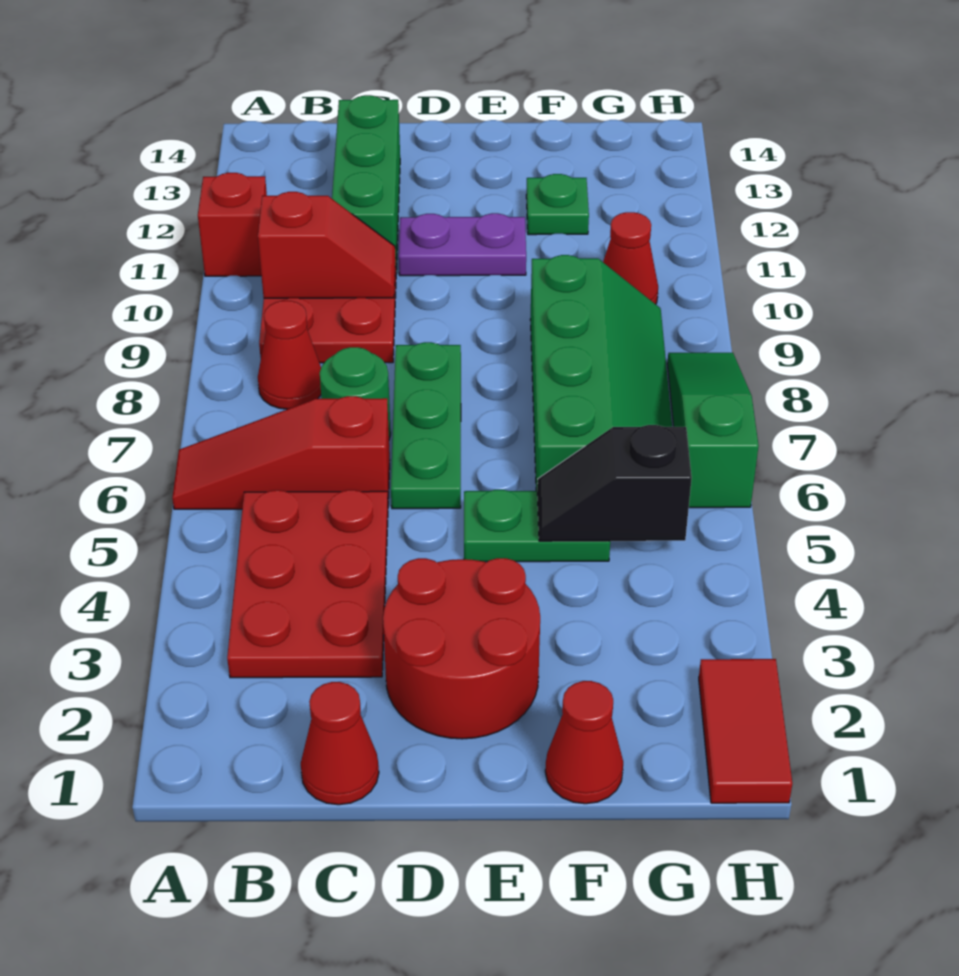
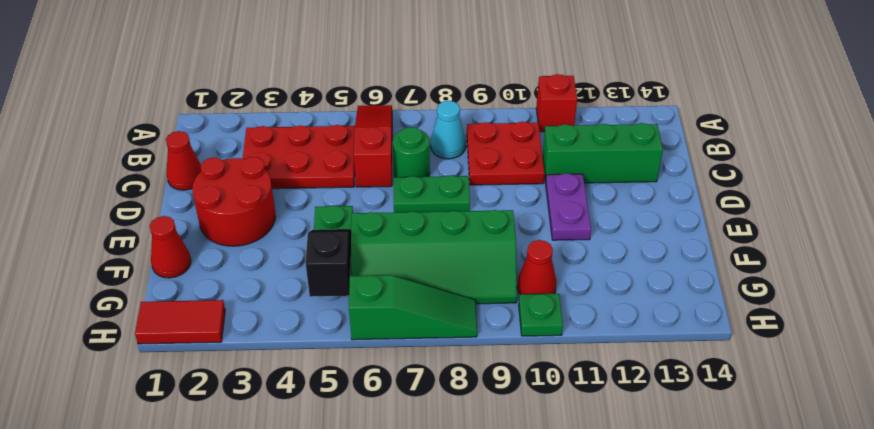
red cone B8 level 1 -> cyan cone B8 level 1
red slope B10:C10 level 2 top B -> none
green plate D6:D8 level 1 -> green plate D7:D8 level 1
green plate F12 level 1 -> green plate H10 level 1

